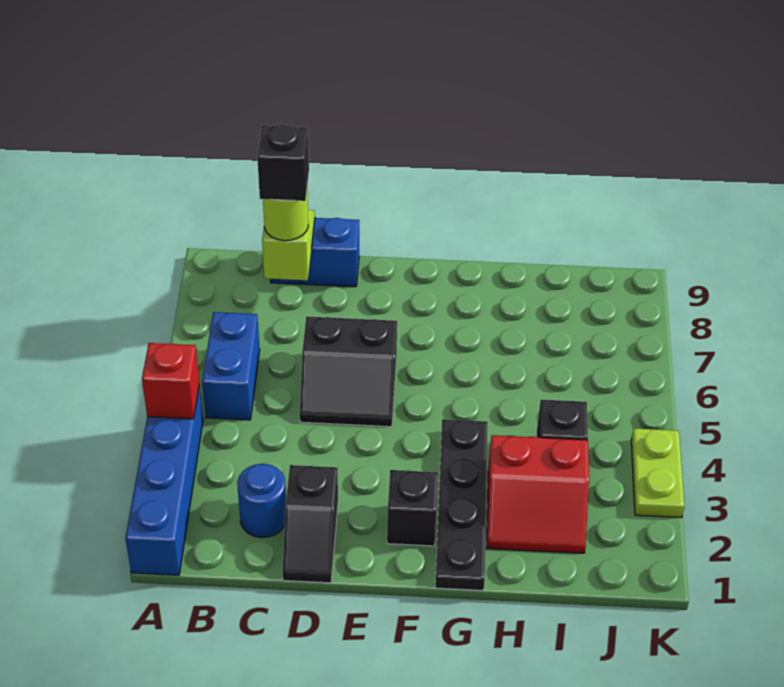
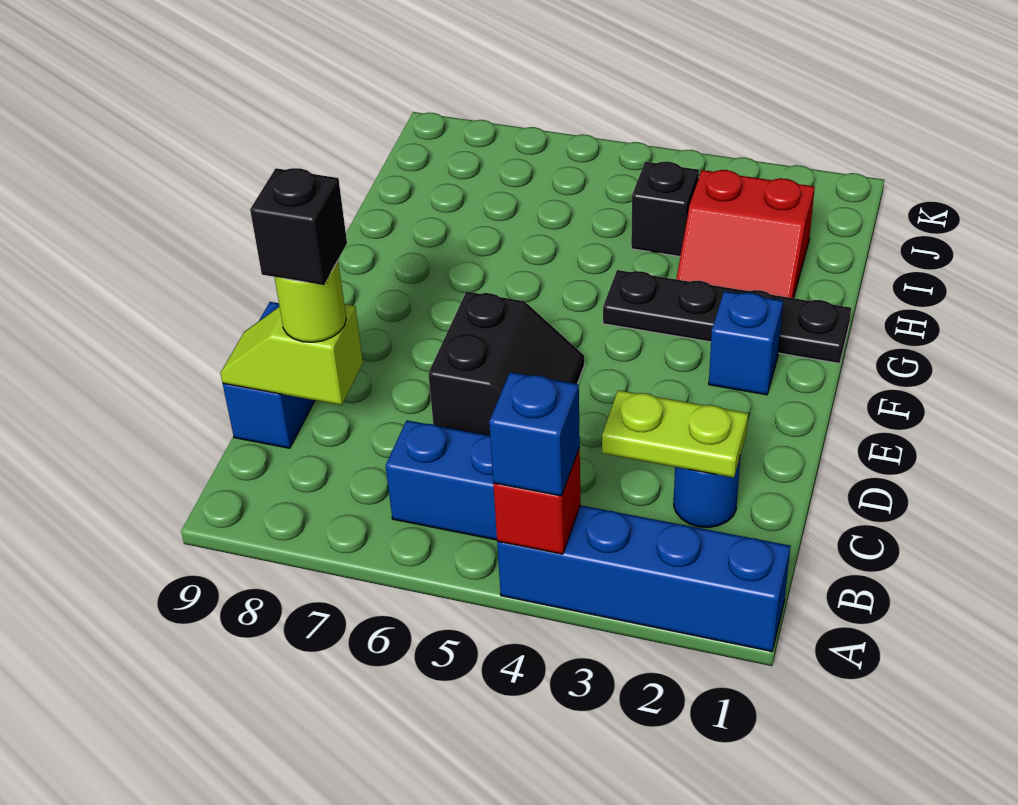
none -> blue brick A4 level 3
black slope D1:D2 level 1 top 2 -> none
black brick F2 level 1 -> blue brick F2 level 1
red slope H2:I3 level 1 top 3 -> red slope H2:I3 level 1 top I
lime plate K3:K4 level 1 -> lime plate C2:C3 level 2

